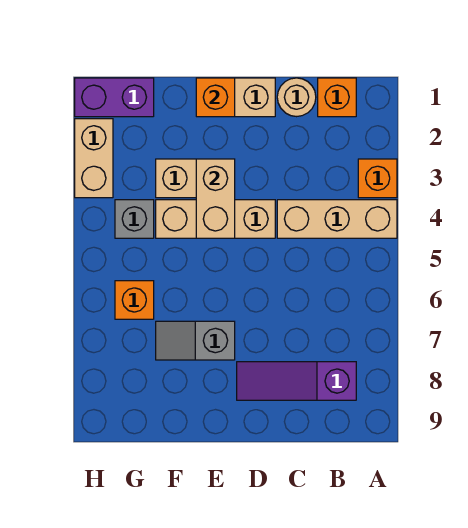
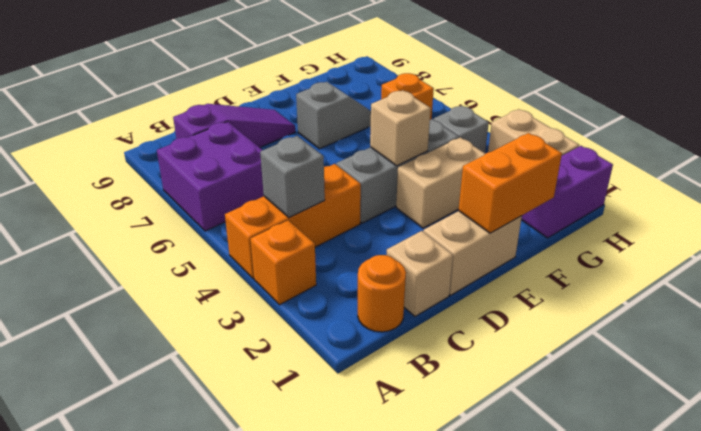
tan brick A4:C4 level 1 -> orange brick A4:C4 level 1
none -> purple brick A6:B7 level 1
orange brick B1 level 1 -> orange round brick B1 level 1
none -> grey brick B4 level 2
tan round brick C1 level 1 -> tan brick C1 level 1
tan brick D4:F4 level 1 -> grey brick D4:F4 level 1
orange brick E1 level 2 -> orange brick E1:F1 level 2
tan brick E3:E4 level 2 -> tan brick E4 level 2

